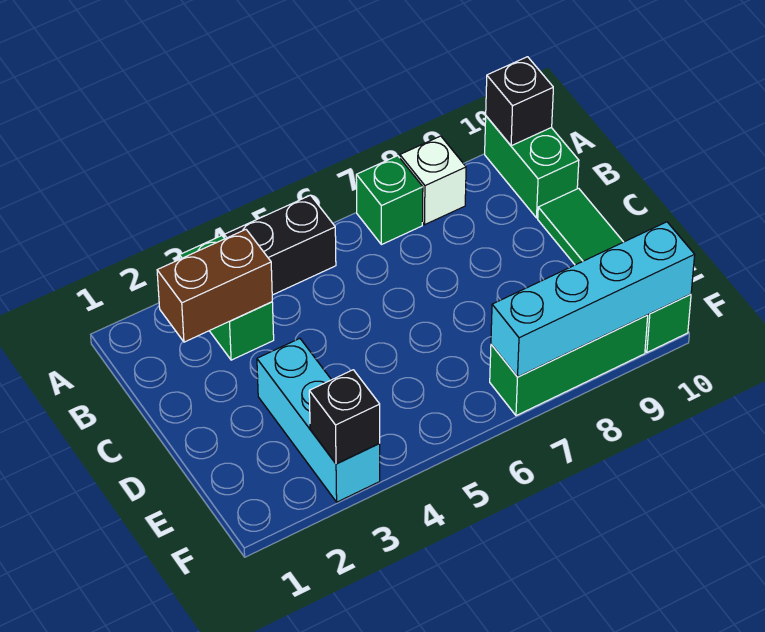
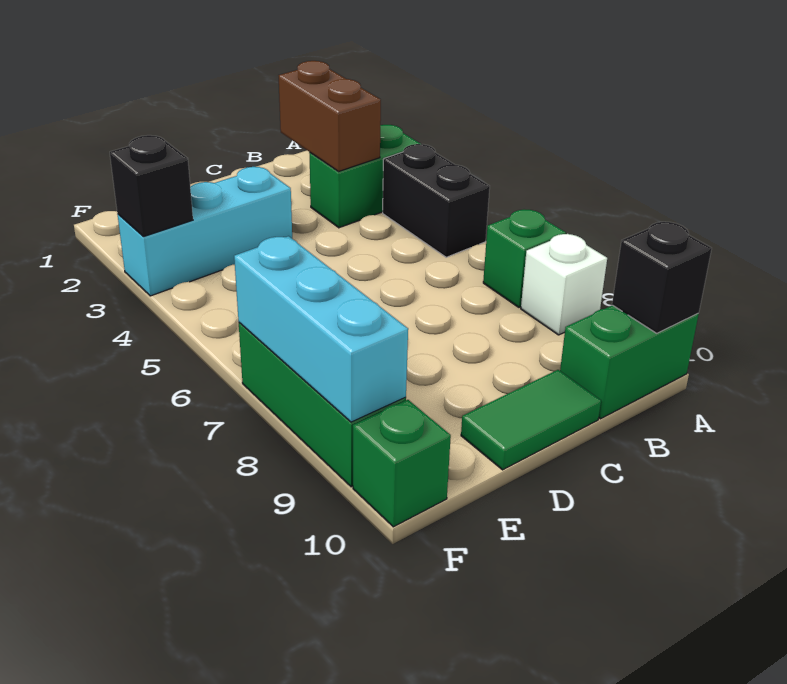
cyan brick F7:F10 level 2 -> cyan brick F7:F9 level 2

